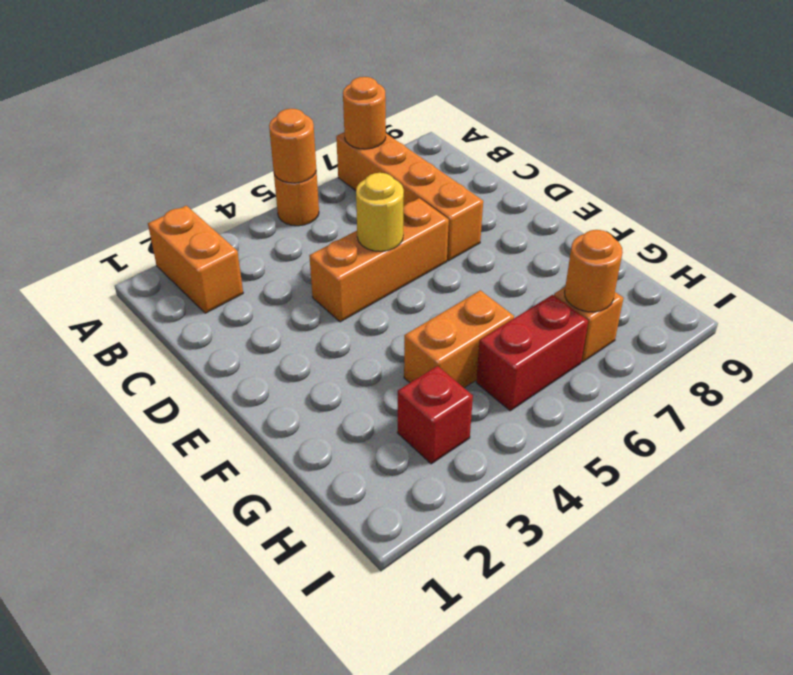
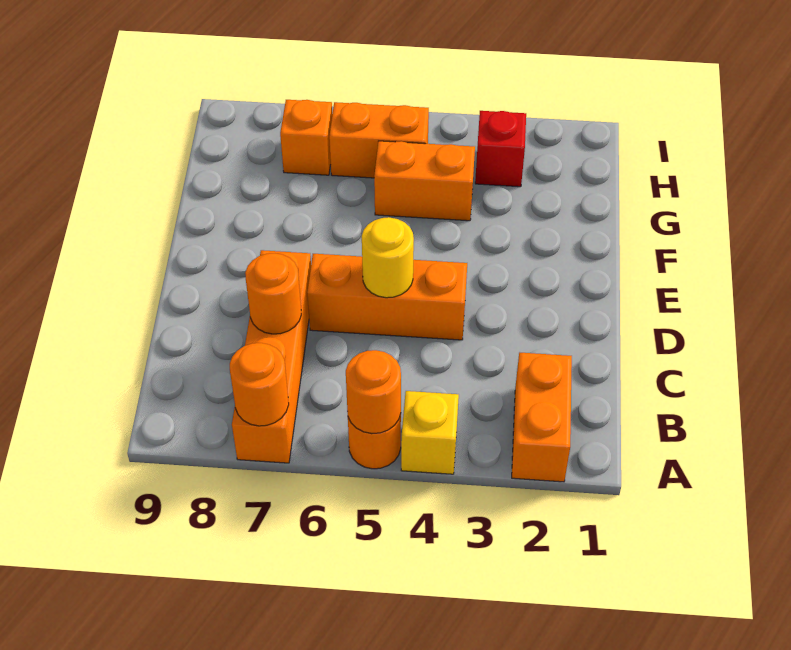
none -> yellow brick A4 level 1
red brick H5:H6 level 1 -> orange brick H5:H6 level 1
orange round brick H7 level 2 -> orange round brick C7 level 2

